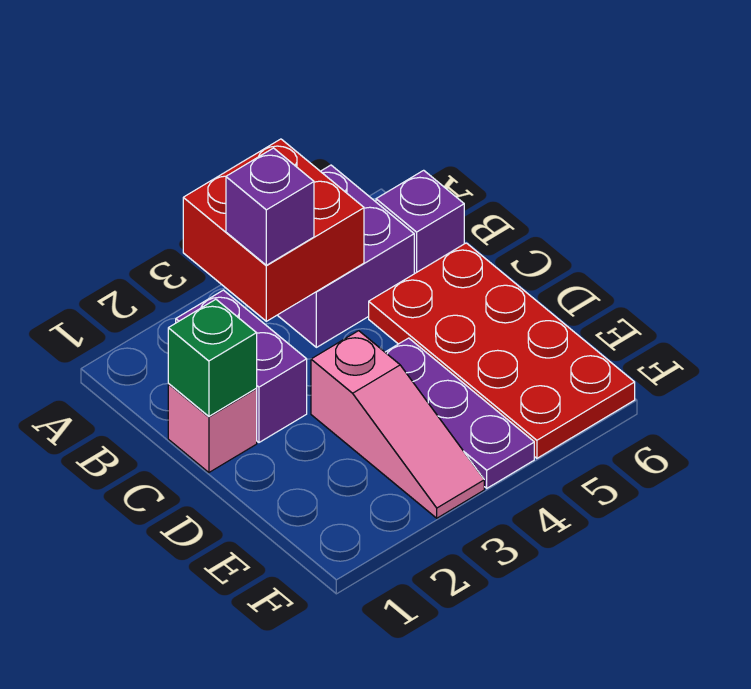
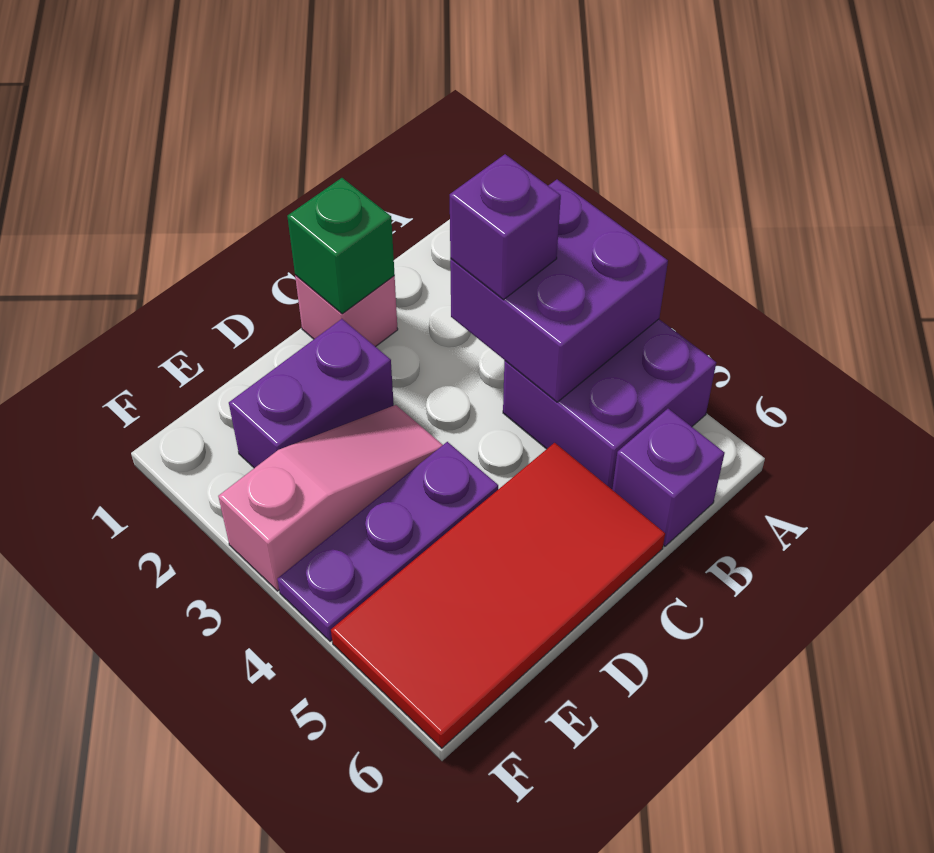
red brick A3:B4 level 2 -> purple brick A3:B4 level 2
purple brick B2:C2 level 1 -> purple brick D2:E2 level 1
red plate C5:F6 level 1 -> red tile C5:F6 level 1
pink slope D3:F3 level 1 top D -> pink slope D3:F3 level 1 top F

